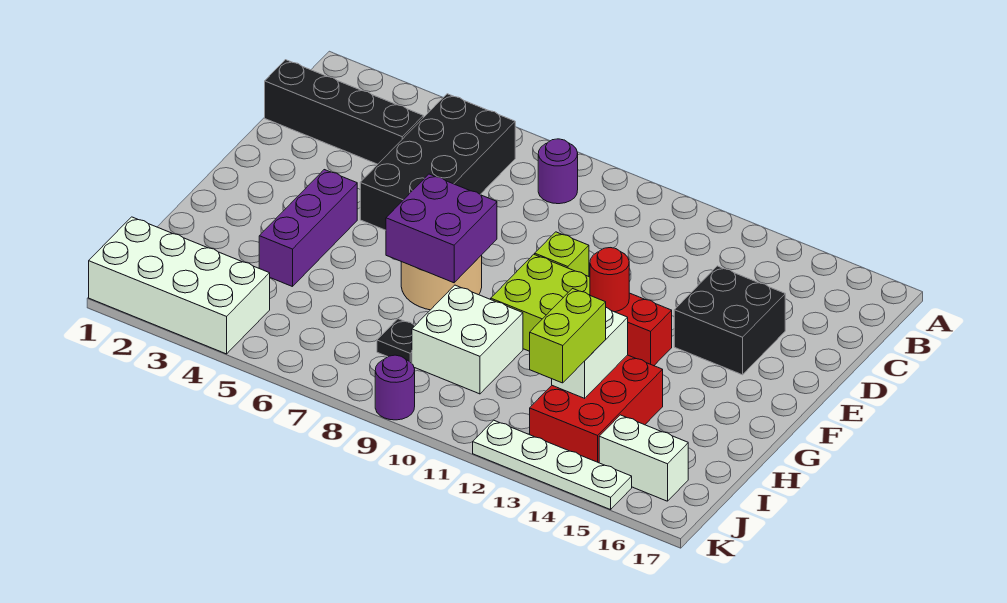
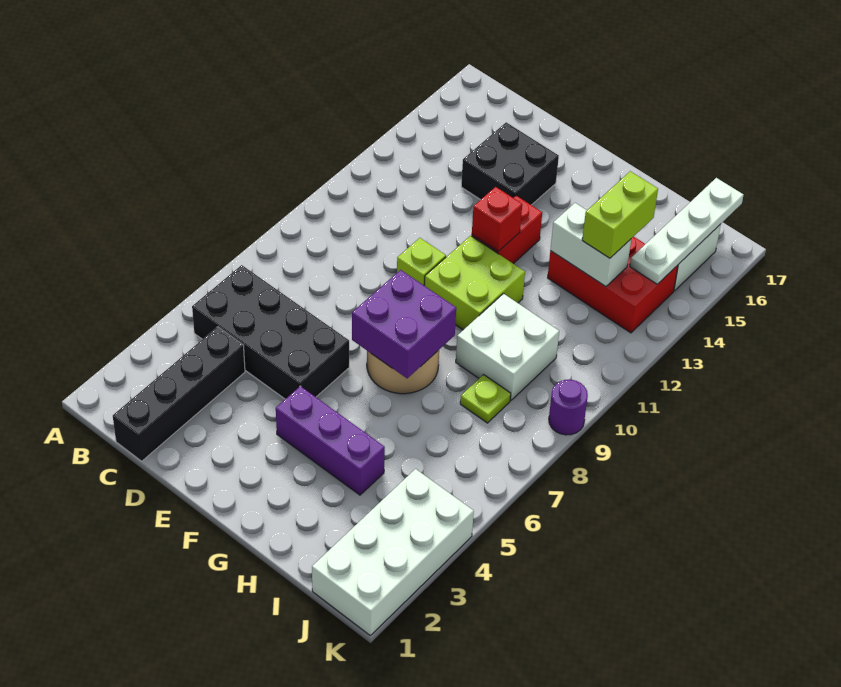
purple round brick B8 level 1 -> none
red round brick F12 level 2 -> red brick F12 level 2
black plate I8 level 1 -> lime plate I8 level 1
lime brick I13:J13 level 3 -> lime brick I13:I14 level 3
white plate K12:K15 level 1 -> white plate J14:J17 level 2

